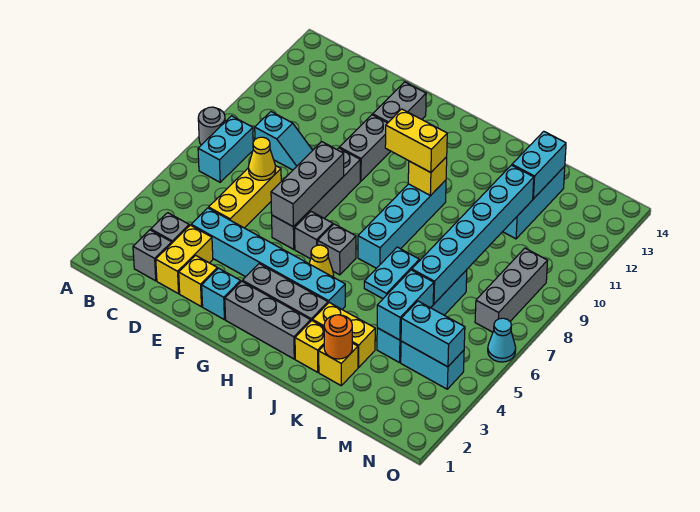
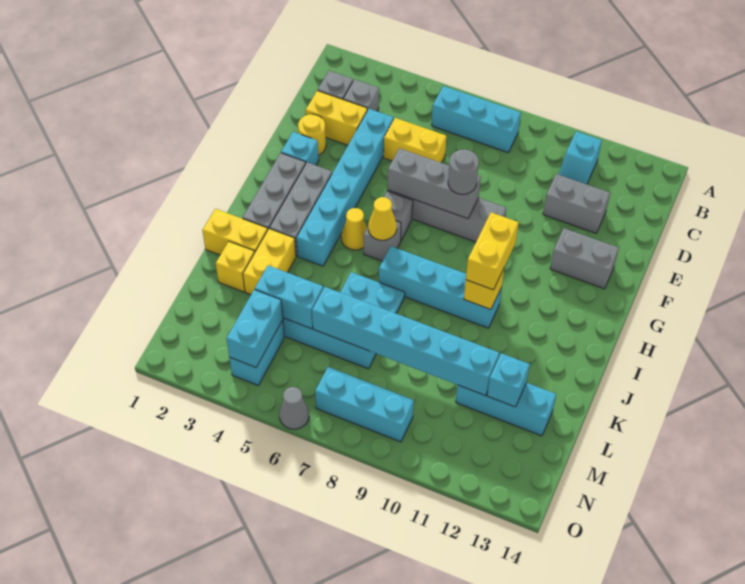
grey round brick A8 level 1 -> grey round brick F8 level 3
cyan brick B7:B8 level 1 -> cyan brick B6:B8 level 1
cyan slope C9:D9 level 1 top C -> cyan slope B11:C11 level 1 top B
yellow brick D5:D7 level 1 -> yellow brick D5:D6 level 1
yellow cone D7 level 2 -> yellow cone H6 level 2
yellow brick E2 level 1 -> yellow round brick E2 level 1
grey brick F10:F11 level 1 -> grey brick D11:D12 level 1
yellow brick J2 level 1 -> yellow brick J1:J2 level 1
orange round brick K2 level 2 -> none
cyan brick L12:L13 level 2 -> cyan brick L12 level 2
grey brick N7:N9 level 1 -> cyan brick N7:N9 level 1
cyan cone O6 level 1 -> grey cone O6 level 1

